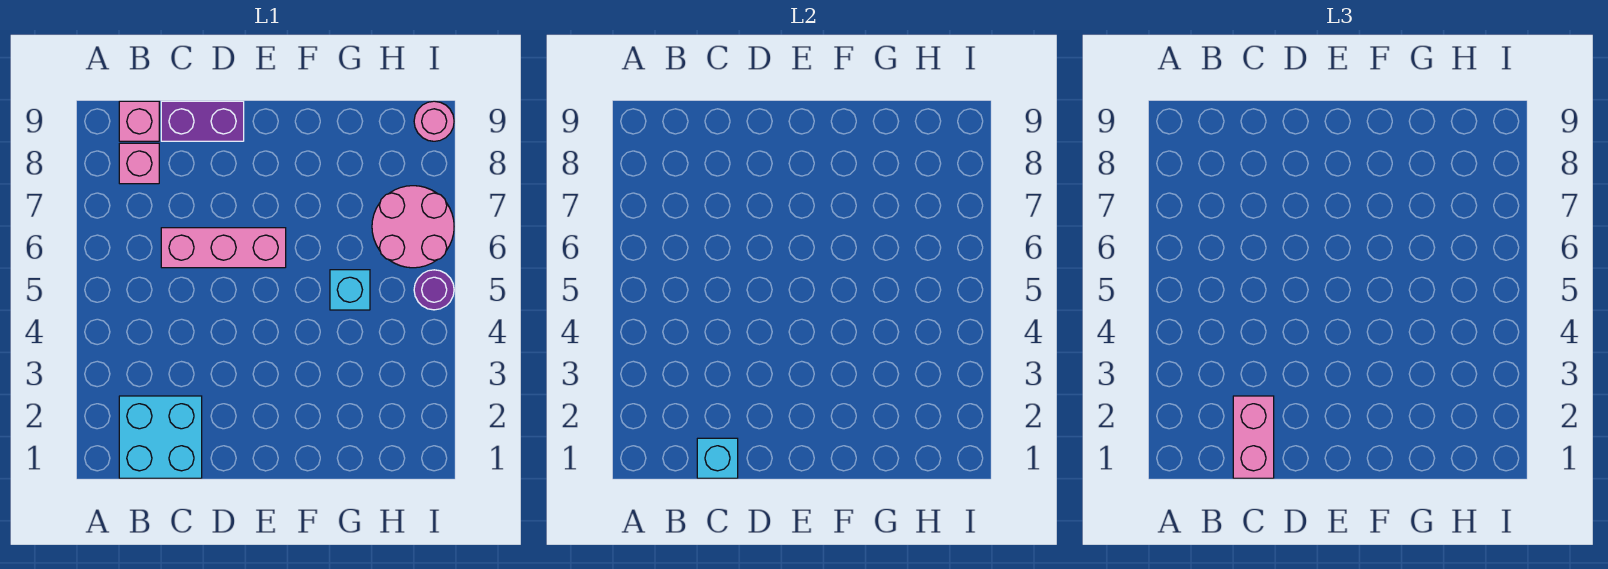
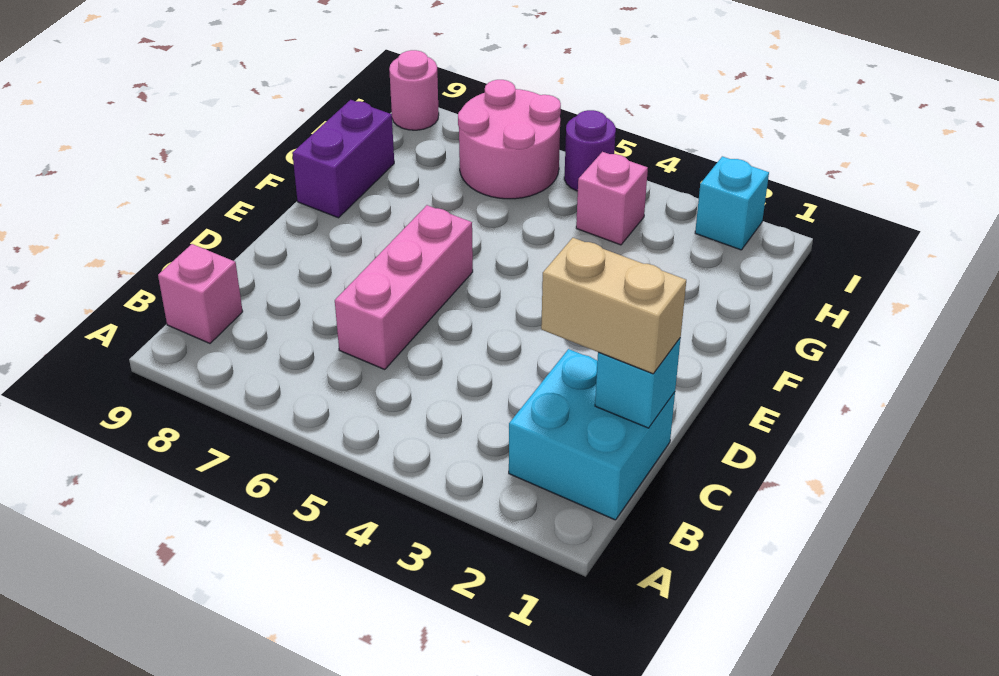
pink brick B8 level 1 -> pink brick H4 level 1
pink brick C1:C2 level 3 -> tan brick C1:C2 level 3
purple brick C9:D9 level 1 -> purple brick F9:G9 level 1
cyan brick G5 level 1 -> cyan brick I2 level 1

